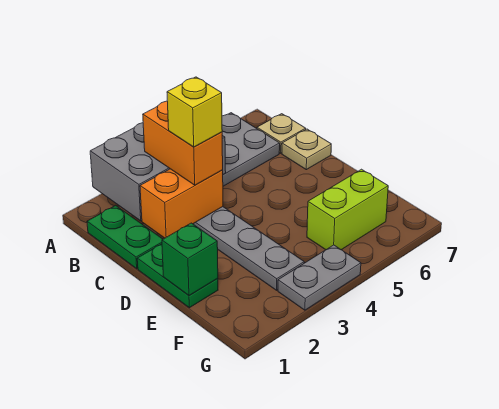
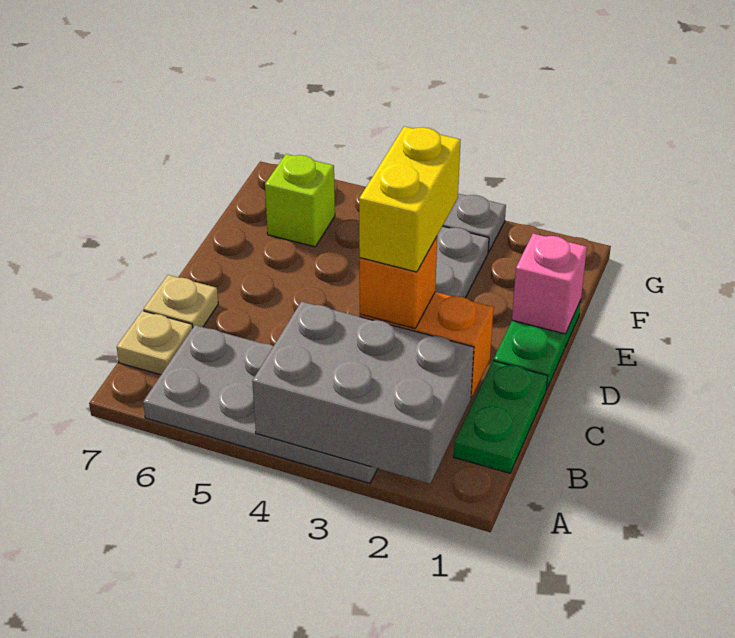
orange brick B3:C3 level 3 -> orange brick C3 level 3
yellow brick C3 level 4 -> yellow brick C3:D3 level 4
green brick E1 level 2 -> pink brick E1 level 2
lime brick F5:F6 level 1 -> lime brick F6 level 1

